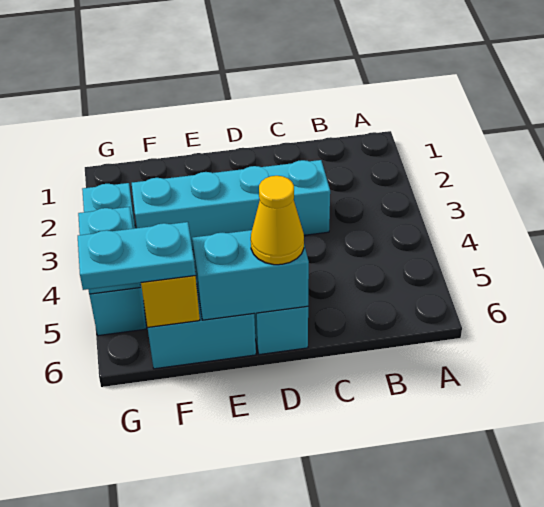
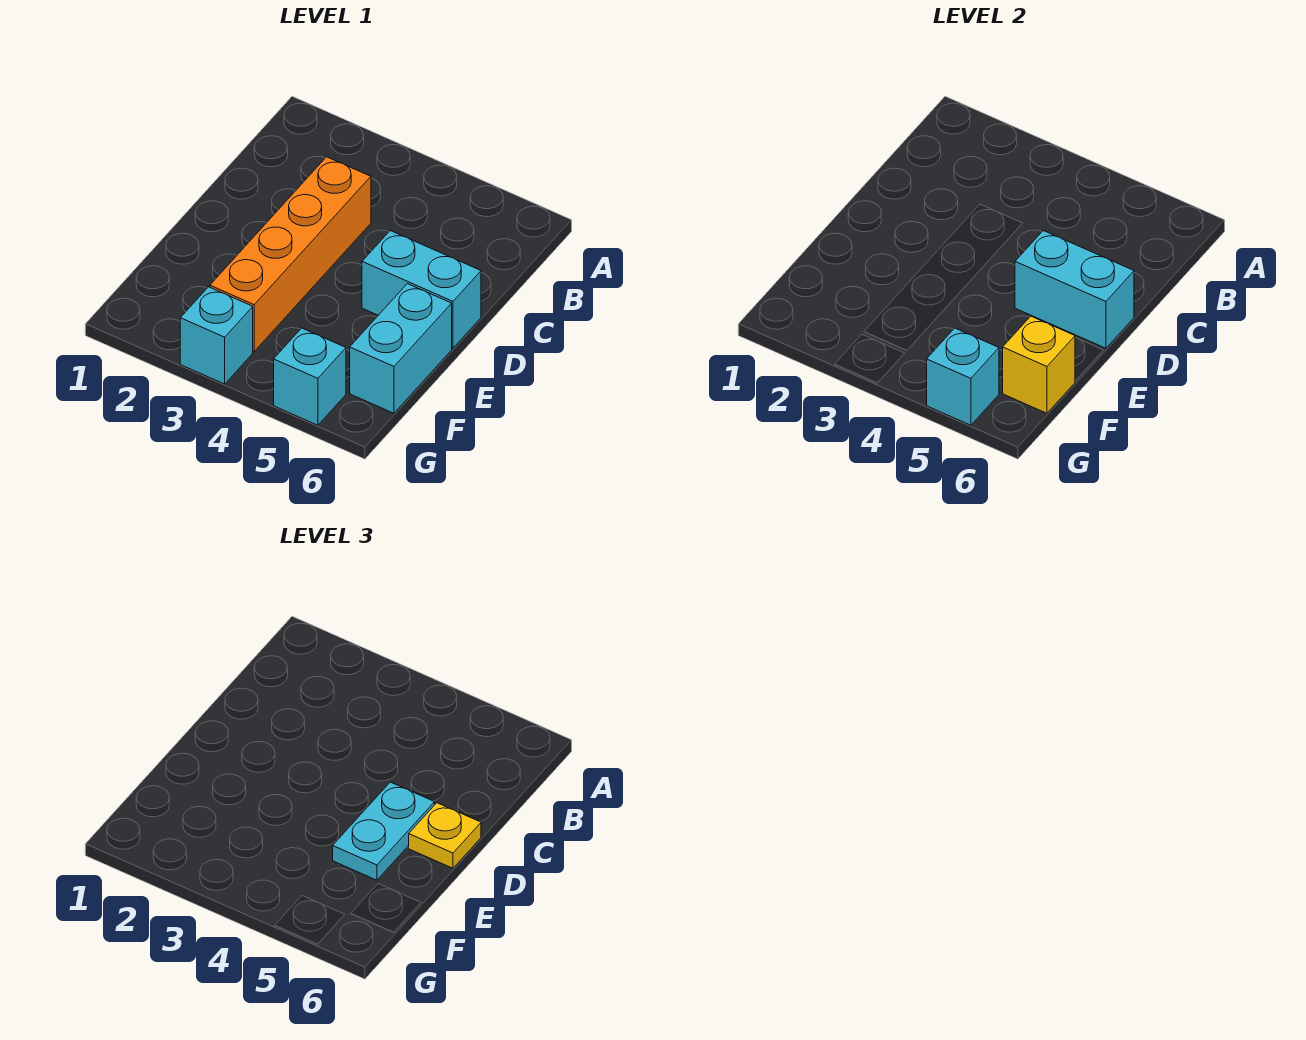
cyan brick C3:F3 level 1 -> orange brick C3:F3 level 1
cyan brick D6:E6 level 2 -> cyan brick D5:D6 level 2
yellow cone D6 level 3 -> yellow plate D6 level 3
cyan plate F6:G6 level 3 -> cyan plate D5:E5 level 3

